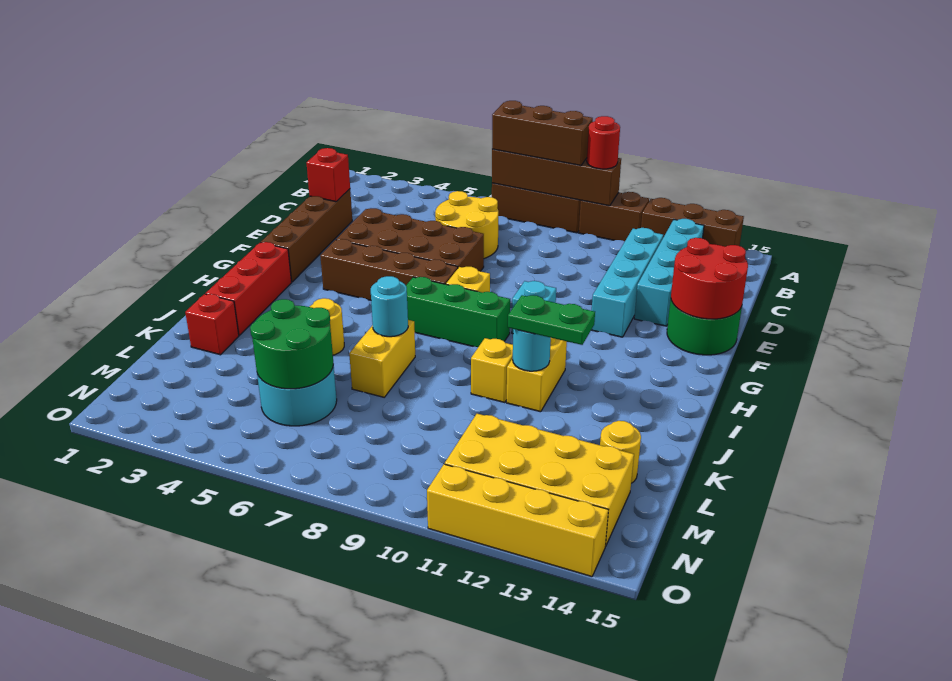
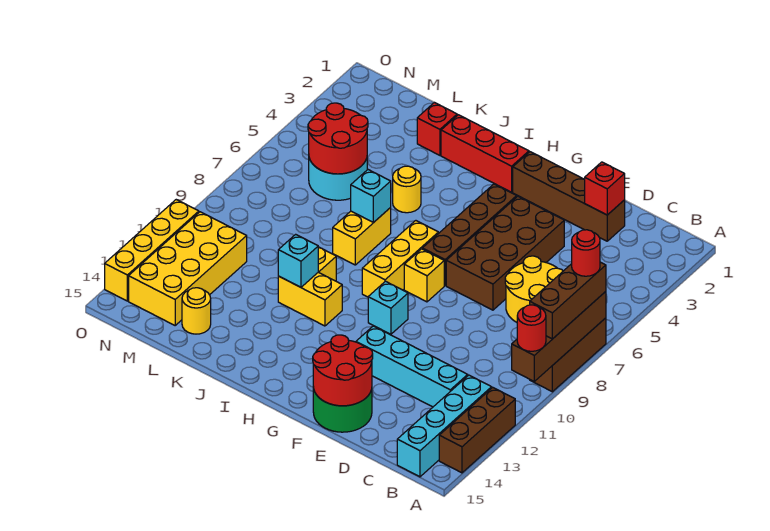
none -> red round brick A7 level 4
brown brick A10:A11 level 1 -> none
cyan brick B13:E13 level 1 -> cyan brick B12:B15 level 1
green brick H7:H9 level 1 -> yellow brick H7:H9 level 1
yellow brick J7:K7 level 1 -> yellow brick J7:J8 level 1
cyan round brick J7 level 2 -> cyan brick J7 level 2
cyan round brick J11 level 2 -> cyan brick J11 level 2
green plate J11:J12 level 3 -> none
green round brick L5:M6 level 2 -> red round brick L5:M6 level 2

